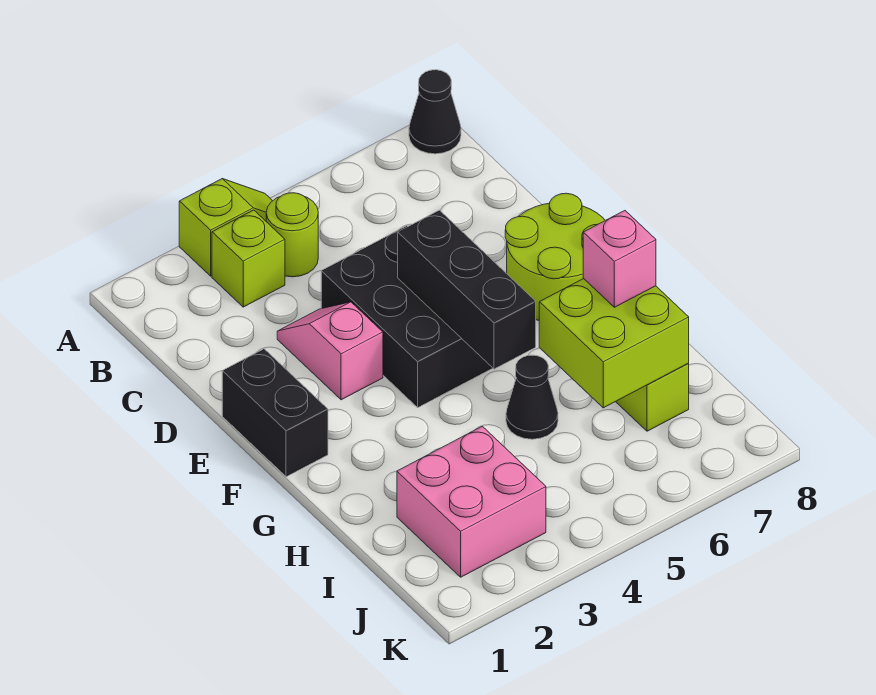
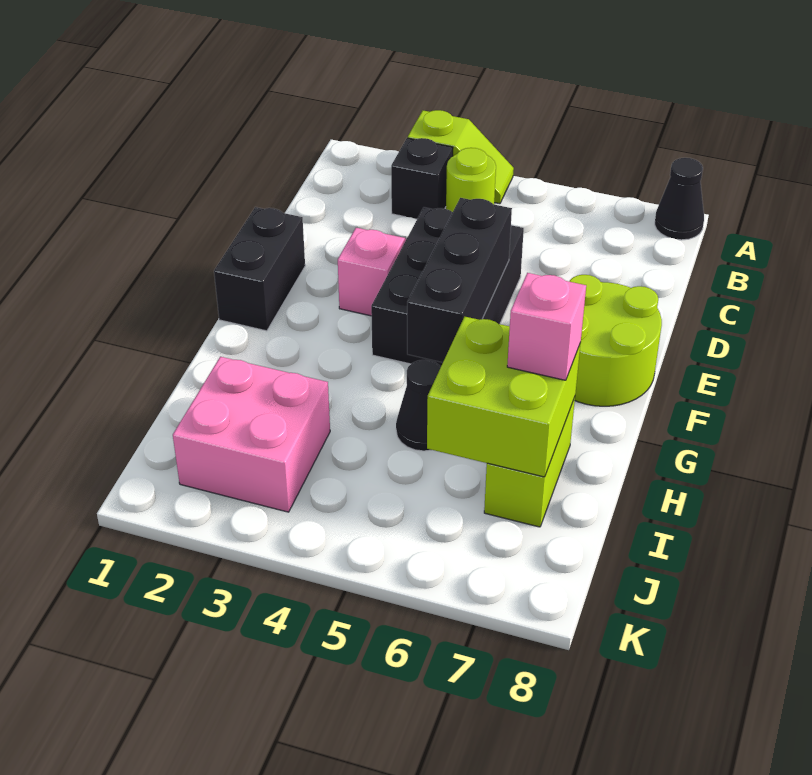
lime brick B3 level 1 -> black brick B3 level 1

